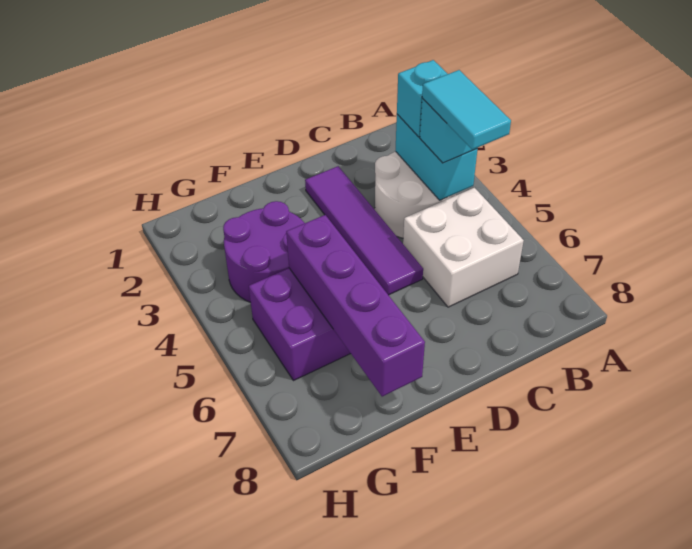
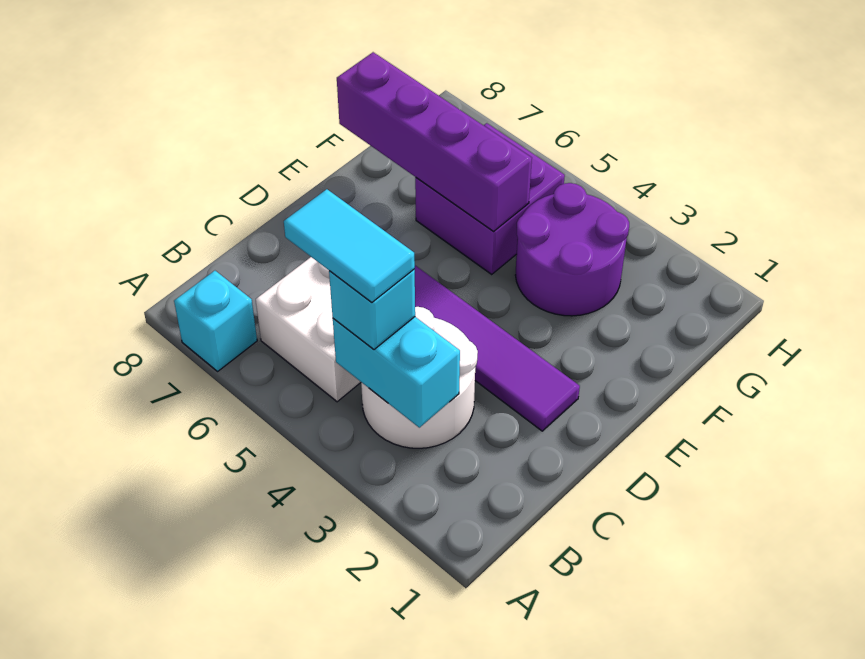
cyan brick B3 level 3 -> cyan brick A7 level 1

